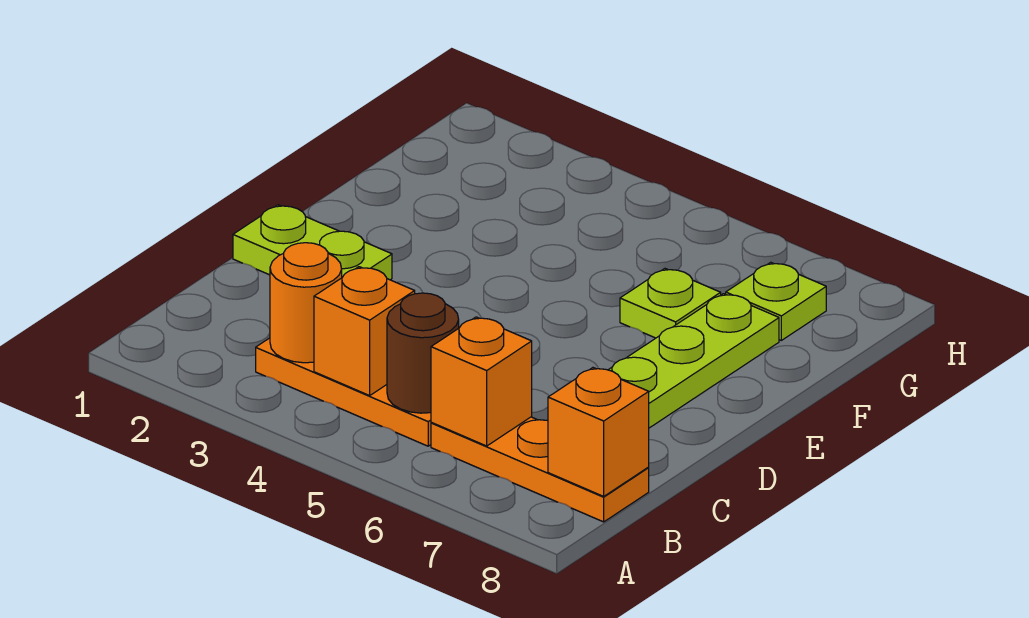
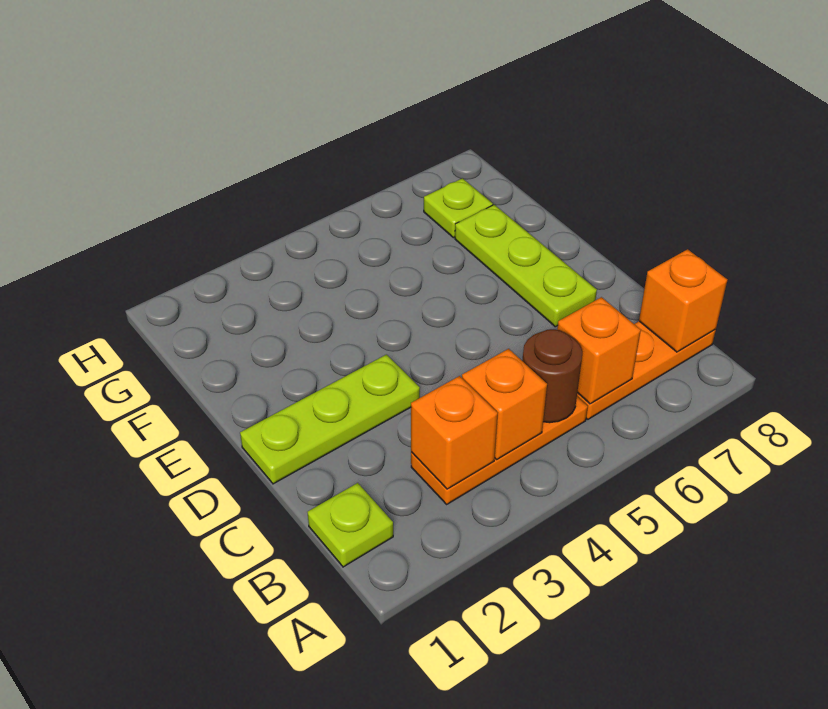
orange round brick B3 level 2 -> orange brick B3 level 2
lime plate D1:D2 level 1 -> lime plate D1:D3 level 1
lime plate F6 level 1 -> lime plate B1 level 1

